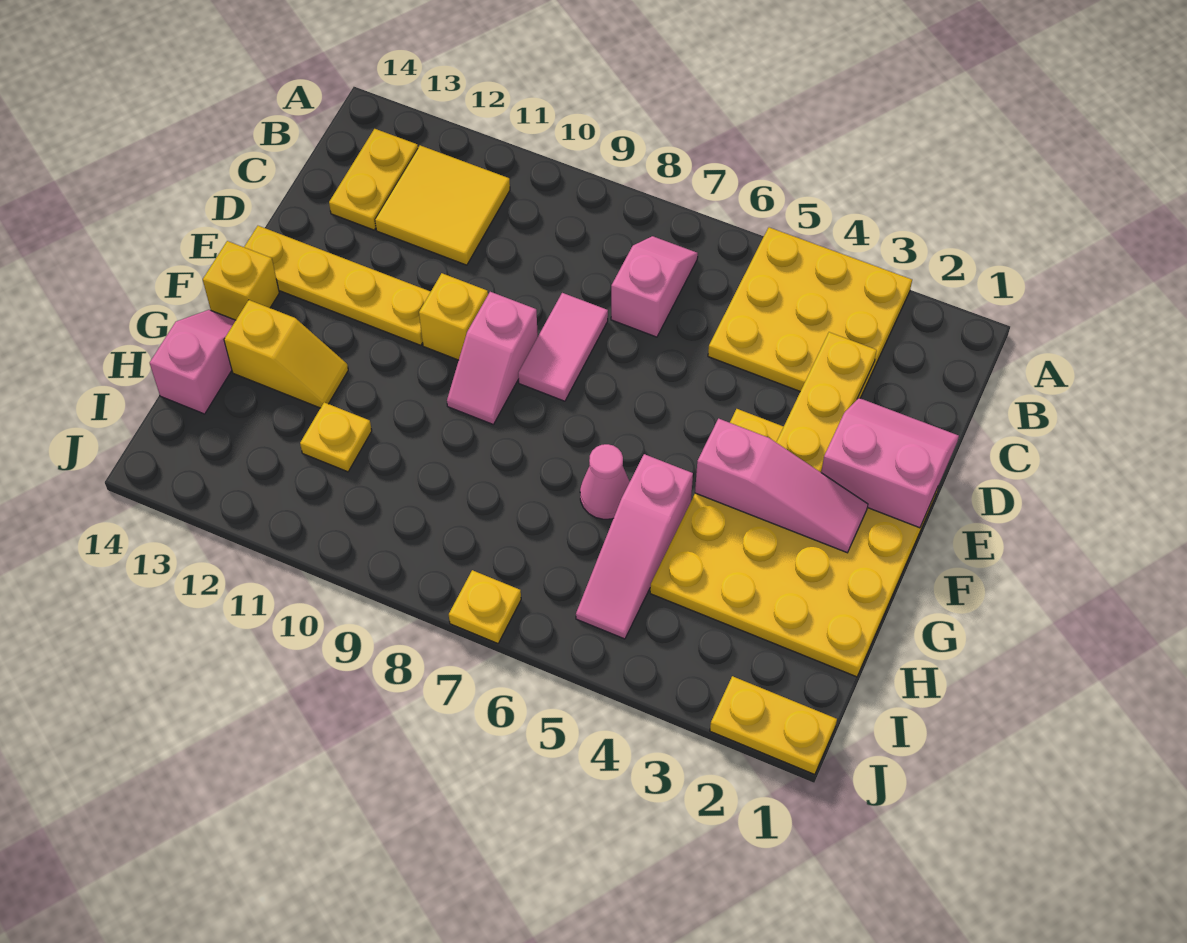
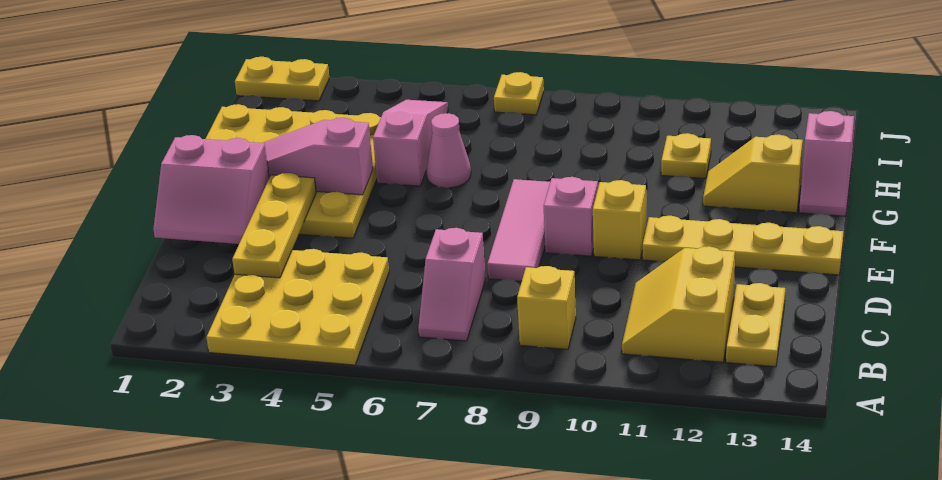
yellow tile B11:C12 level 1 -> yellow slope B11:C12 level 1 top 12
pink tile D8:E8 level 1 -> pink tile D8:F8 level 1
yellow brick F14 level 1 -> yellow brick B9 level 1

